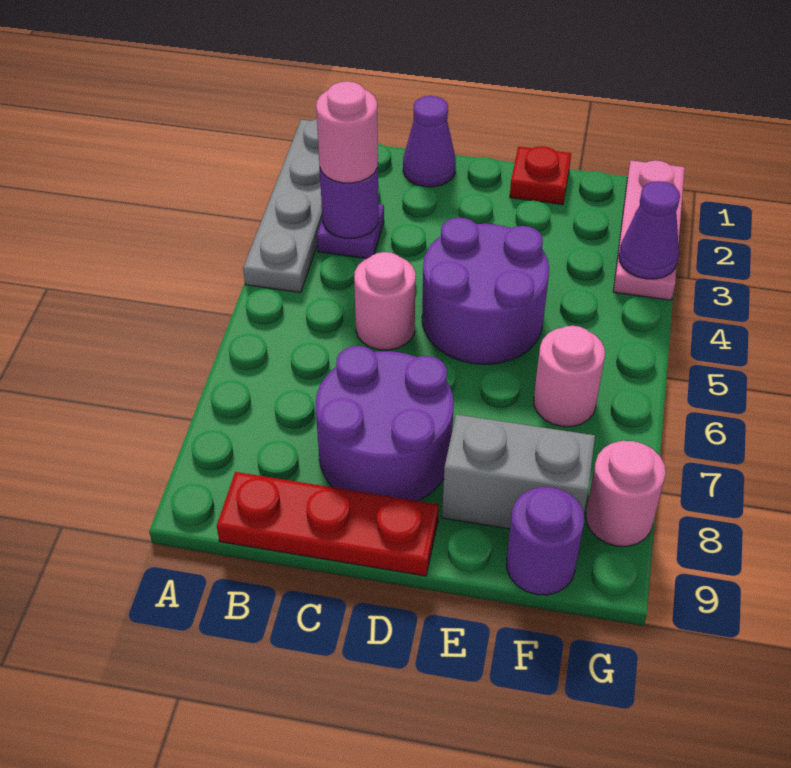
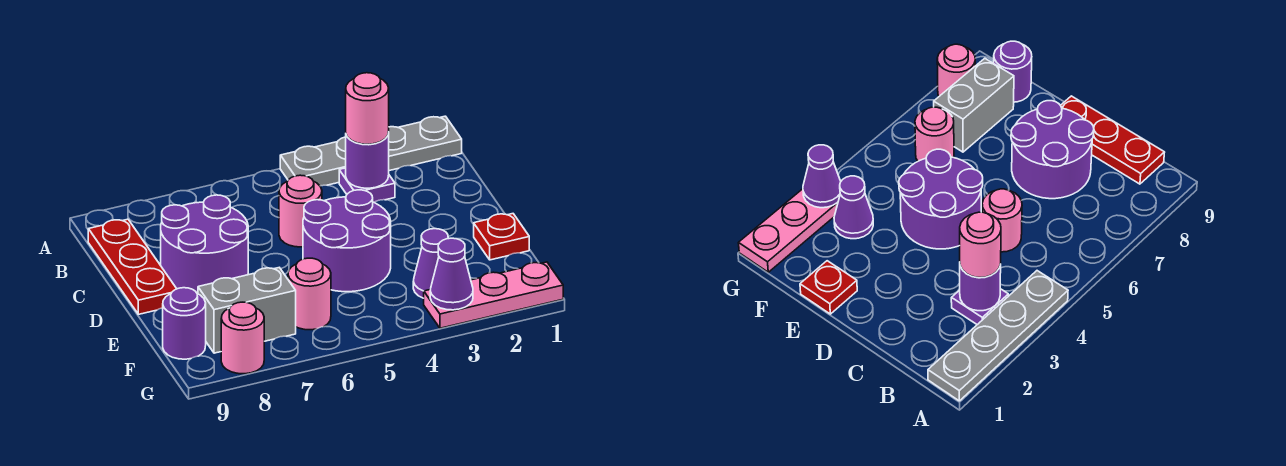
purple cone C1 level 1 -> purple cone F3 level 1
grey brick E8:F8 level 1 -> grey brick F7:F8 level 1

